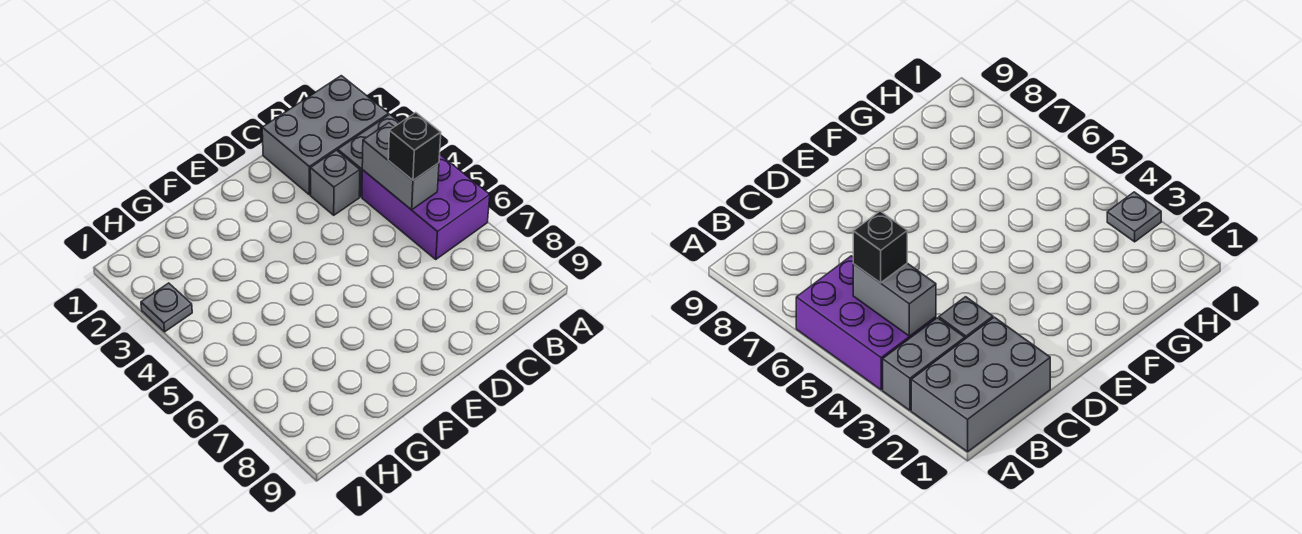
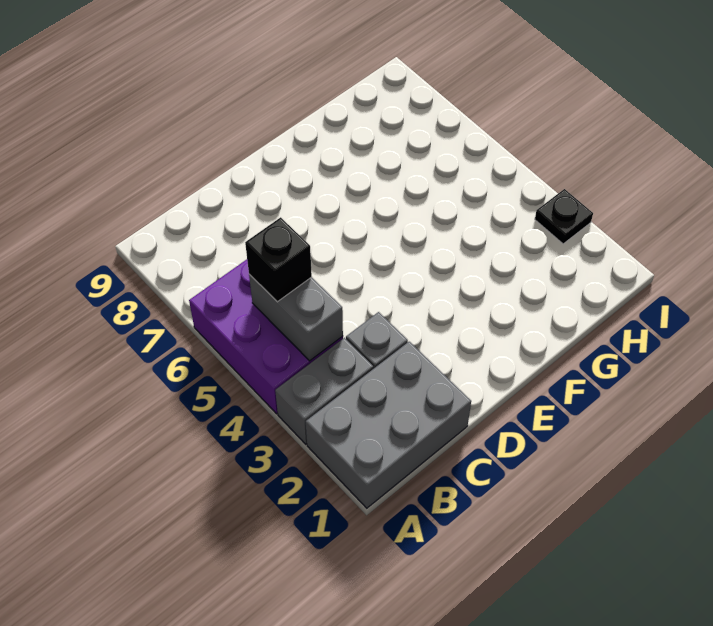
grey plate I3 level 1 -> black plate I3 level 1

